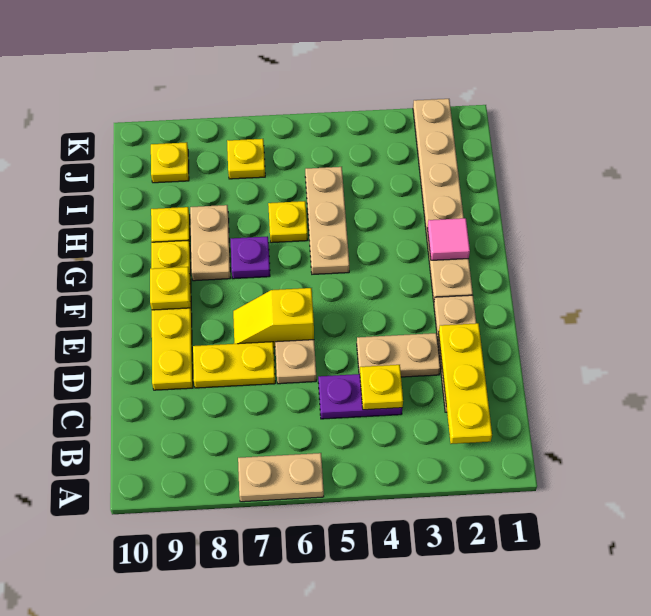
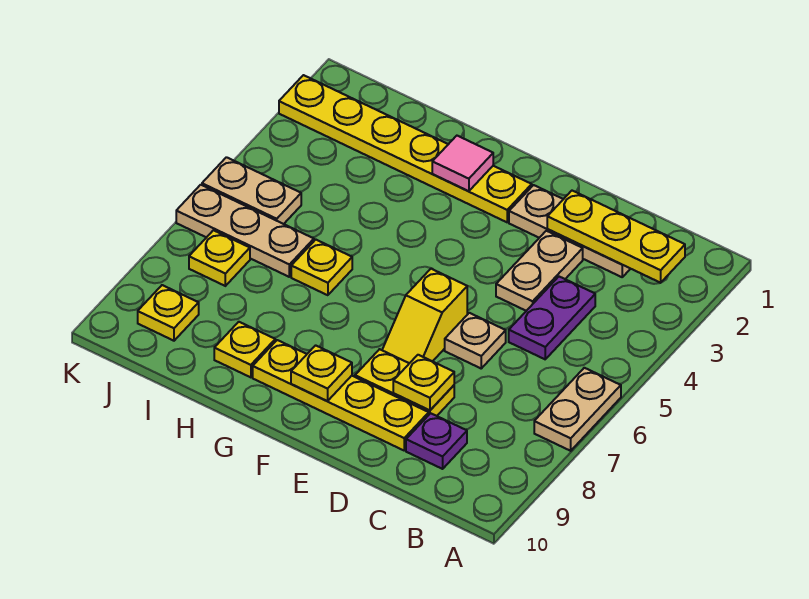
yellow plate C4 level 2 -> yellow plate D8 level 2
yellow plate D7:D8 level 1 -> yellow plate D8:E8 level 1
tan plate F2:K2 level 1 -> yellow plate F2:K2 level 1
tan plate G5:I5 level 1 -> tan plate I6:K6 level 1
purple plate G7 level 1 -> purple plate C9 level 1
tan plate G8:H8 level 1 -> tan plate J5:K5 level 1

